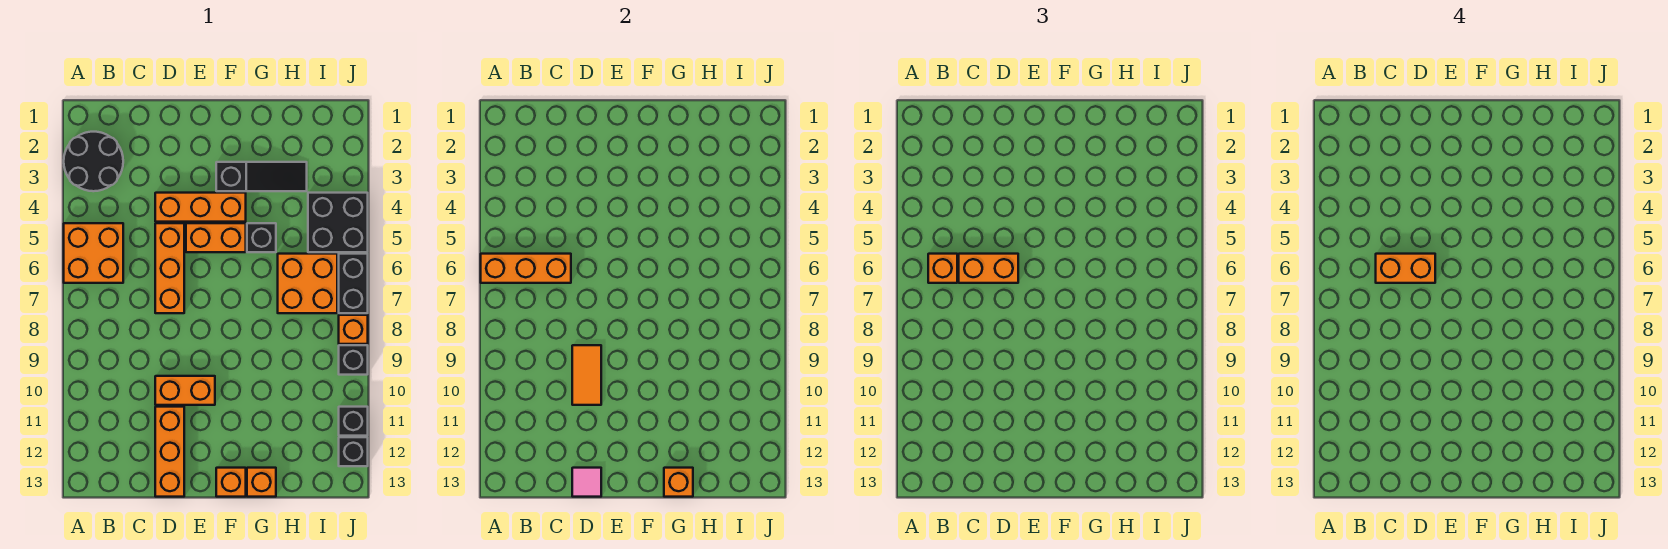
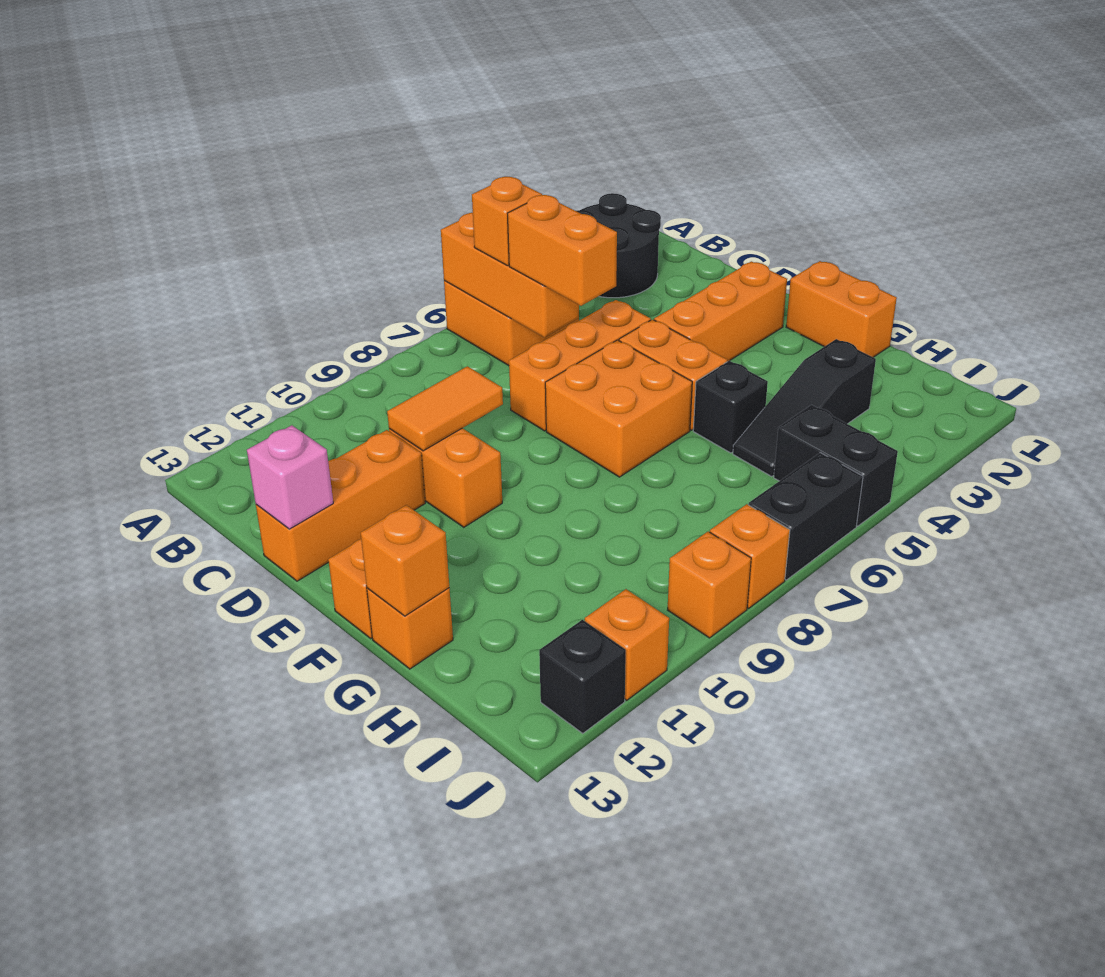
orange brick C6:D6 level 4 -> orange brick F1:G1 level 1
orange brick D4:F4 level 1 -> orange brick E2:E4 level 1
pink tile D13 level 2 -> pink brick D13 level 2
black slope F3:H3 level 1 top F -> black slope H3:H5 level 1 top 3
orange brick H6:I7 level 1 -> orange brick E6:F7 level 1
black brick I4:J5 level 1 -> black brick I5:J5 level 1
black brick J9 level 1 -> orange brick J9 level 1
black brick J11 level 1 -> orange brick J11 level 1

